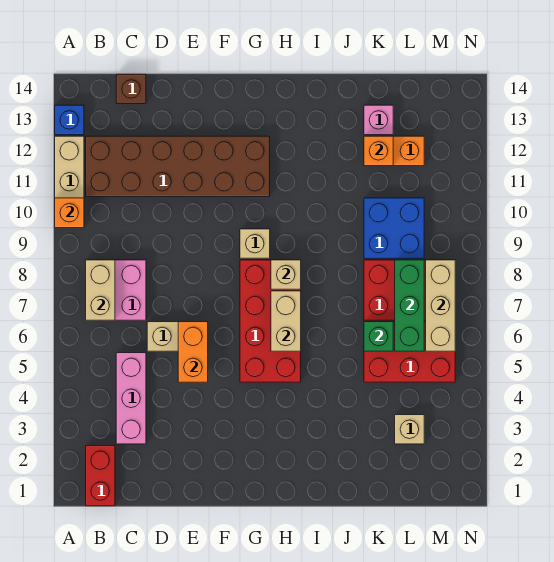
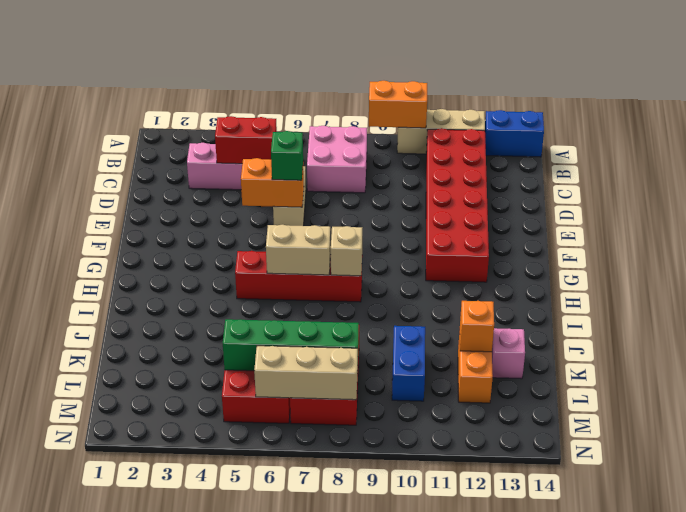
orange brick A10 level 2 -> orange brick A9:A10 level 2
blue brick A13 level 1 -> blue brick A13:A14 level 1
red brick B1:B2 level 1 -> red brick C4:C5 level 2
tan brick B7:B8 level 2 -> none
brown brick B11:G12 level 1 -> red brick B11:G12 level 1
brown brick C14 level 1 -> none
red brick G5:H8 level 1 -> red brick H5:H8 level 1
tan brick G9 level 1 -> none
green brick K6 level 2 -> green brick E6 level 3
blue brick K9:L10 level 1 -> blue brick K10:L10 level 1
tan brick L3 level 1 -> none
green brick L6:L8 level 2 -> green brick L5:L8 level 2

